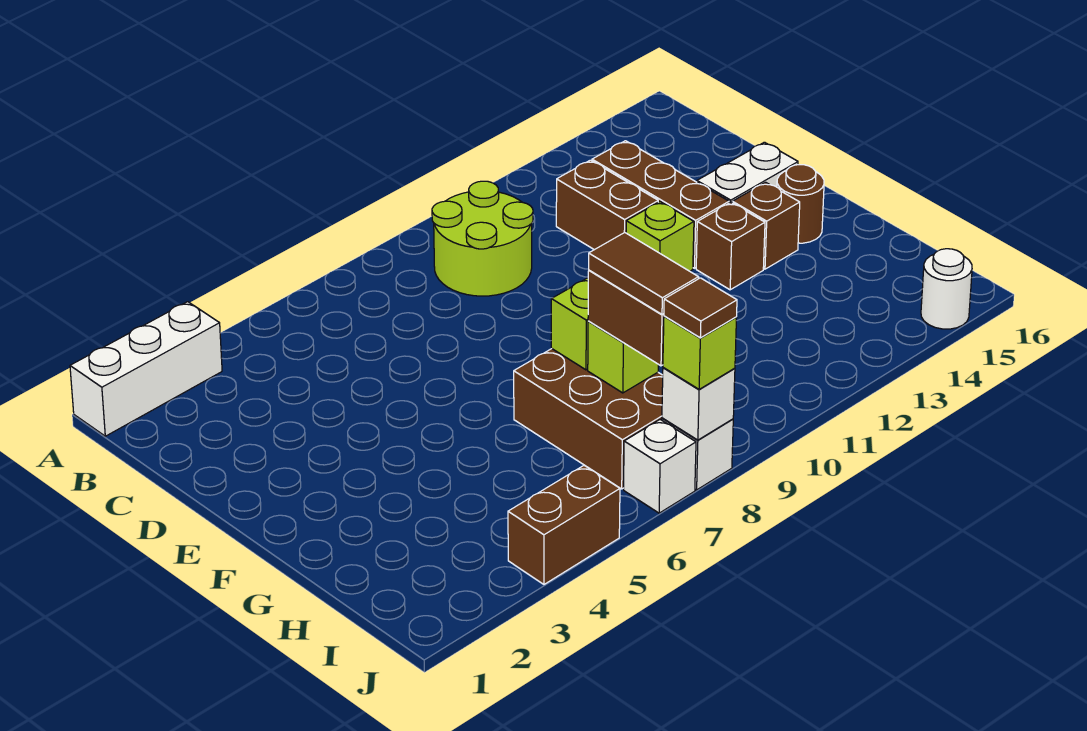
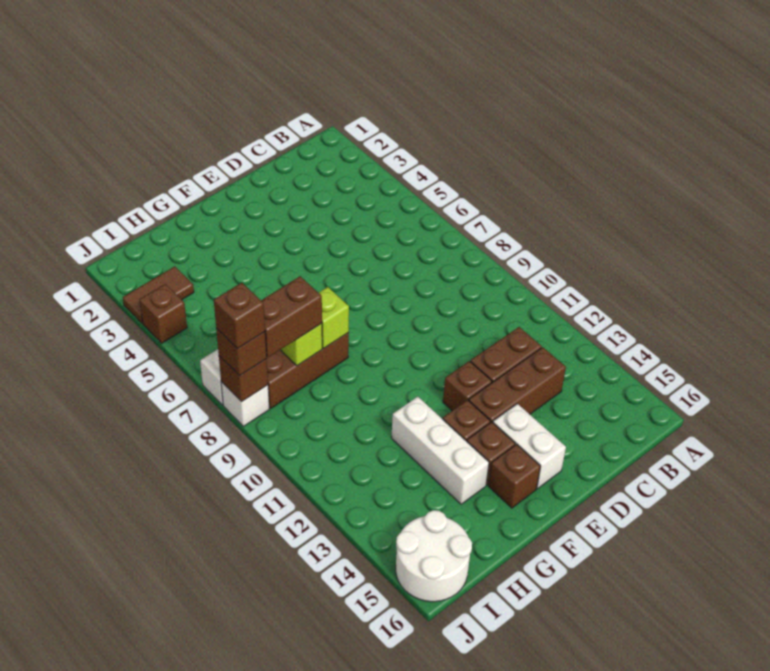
white brick A1:A3 level 1 -> white brick G12:G14 level 1
lime round brick B9:C10 level 1 -> none
lime brick E12 level 1 -> brown brick E12 level 1
brown round brick F15 level 1 -> brown brick F15 level 1
brown tile H8:I8 level 4 -> brown tile I3:J3 level 1
brown brick J4:J5 level 1 -> brown brick J4 level 1
white brick J8 level 2 -> brown brick J8 level 2
lime brick J8 level 3 -> brown brick J8 level 3
brown tile J8 level 4 -> brown brick J8 level 4
white round brick J15 level 1 -> white round brick I15:J16 level 1

